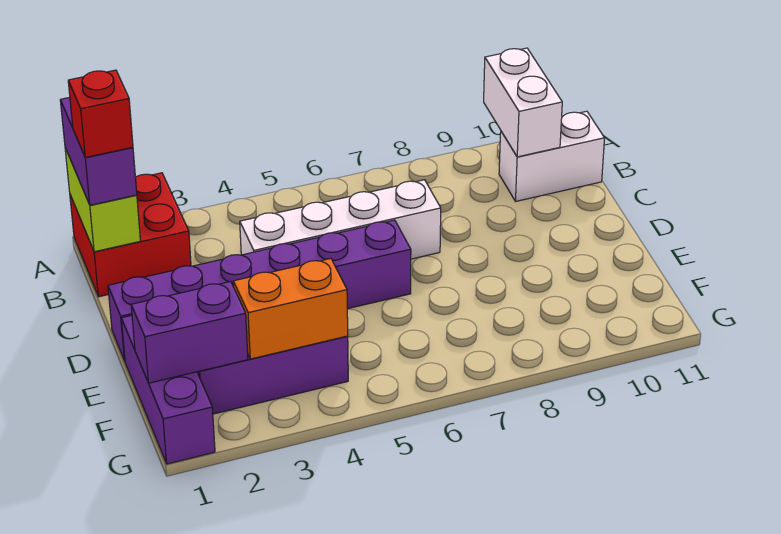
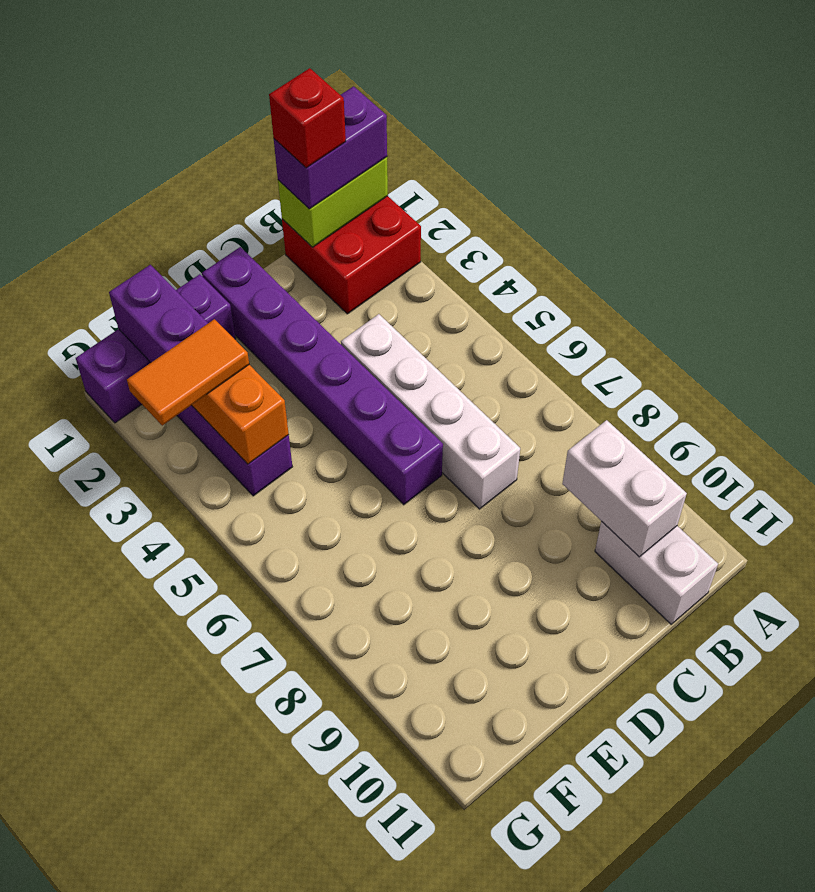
white brick A10:B10 level 2 -> white brick B9:B10 level 2
none -> orange tile F3:G3 level 3

